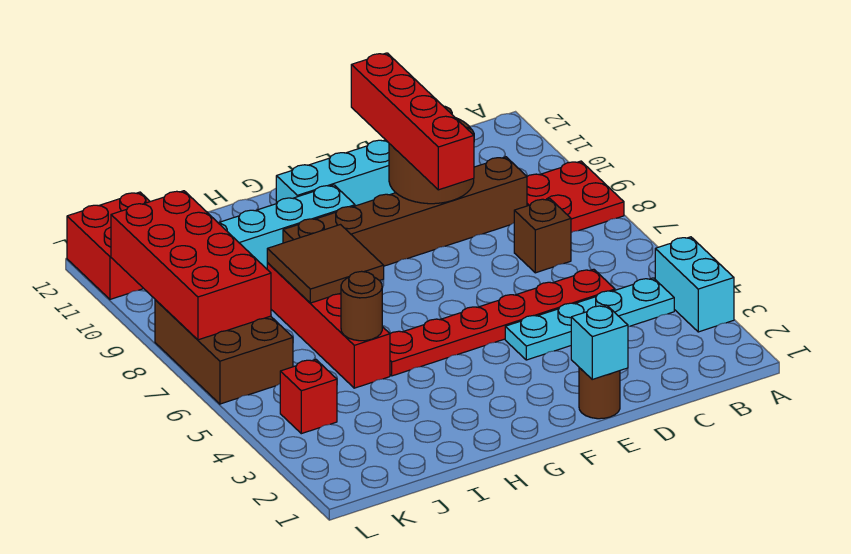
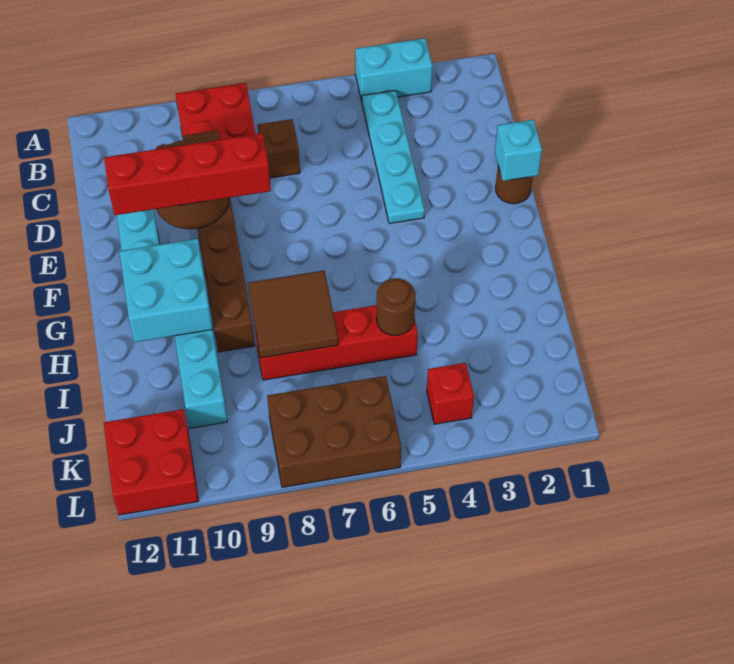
red plate C5:H5 level 1 -> none
none -> cyan brick G10:H11 level 2
red brick K7:L10 level 2 -> none

